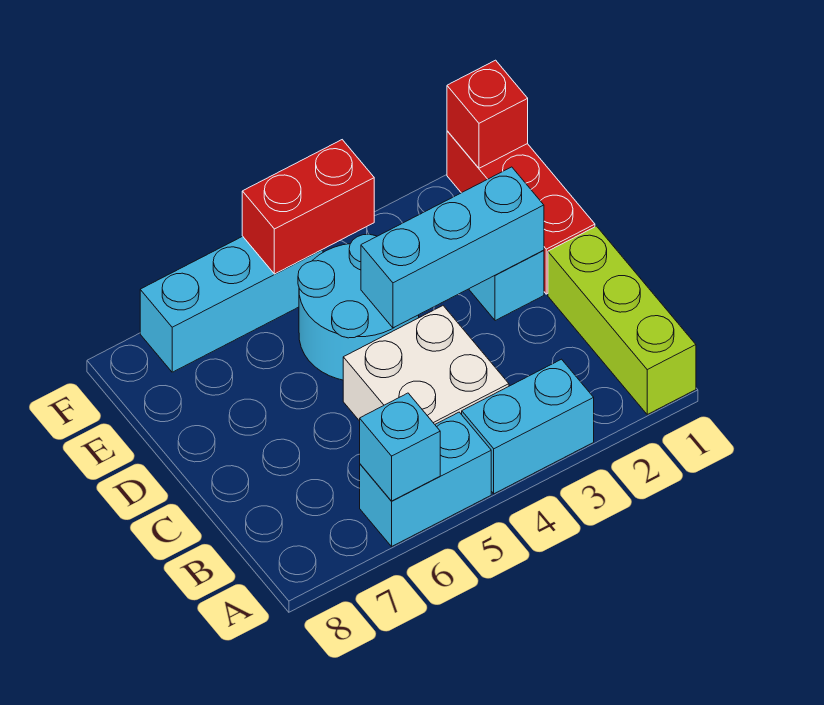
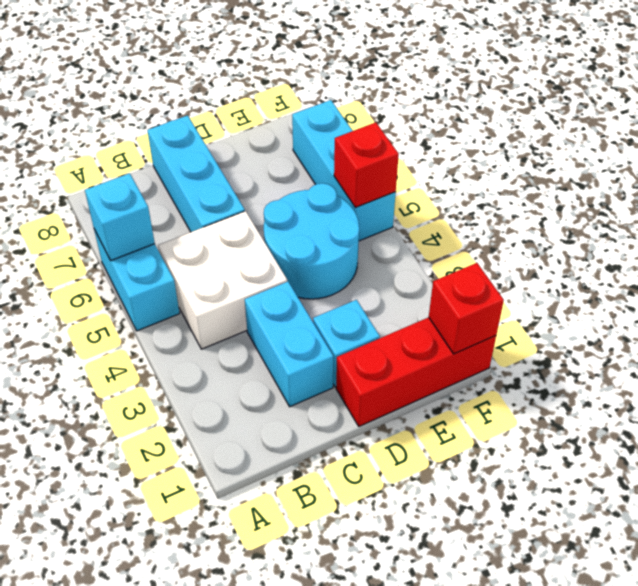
lime brick A1:C1 level 1 -> none
cyan brick A3:A4 level 1 -> cyan brick C2:C3 level 1
cyan brick D2:D4 level 2 -> cyan brick C6:C8 level 1
red brick F4:F5 level 2 -> red brick F5 level 2

